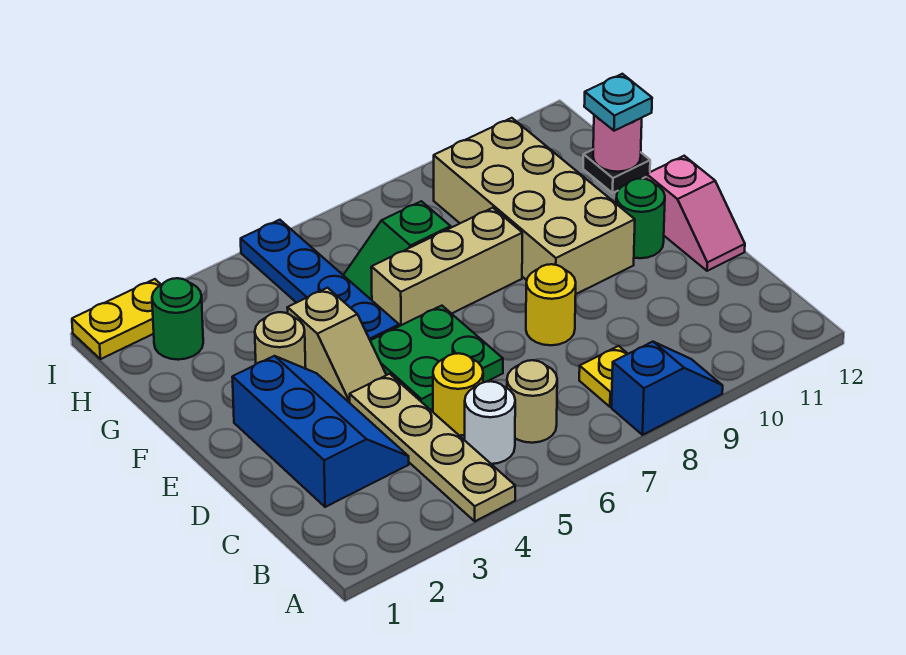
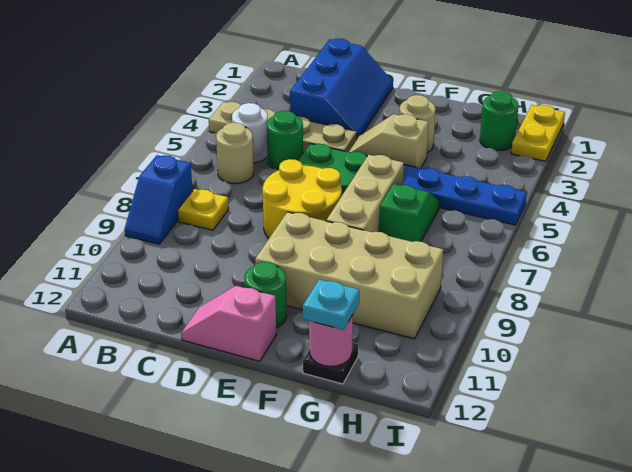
blue slope C2:E3 level 1 top 2 -> blue slope C1:D3 level 1 top C
yellow round brick C5 level 1 -> green round brick C5 level 1
yellow round brick D8 level 1 -> yellow round brick D7:E8 level 1

